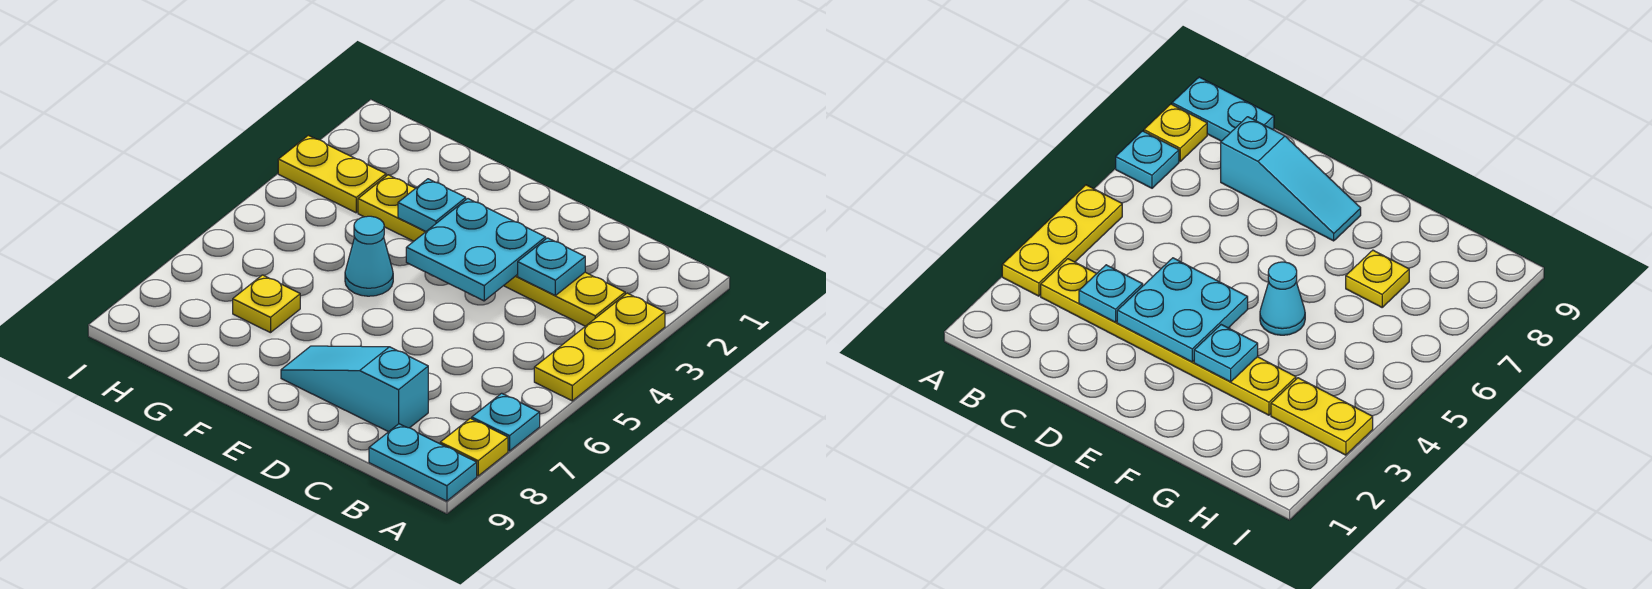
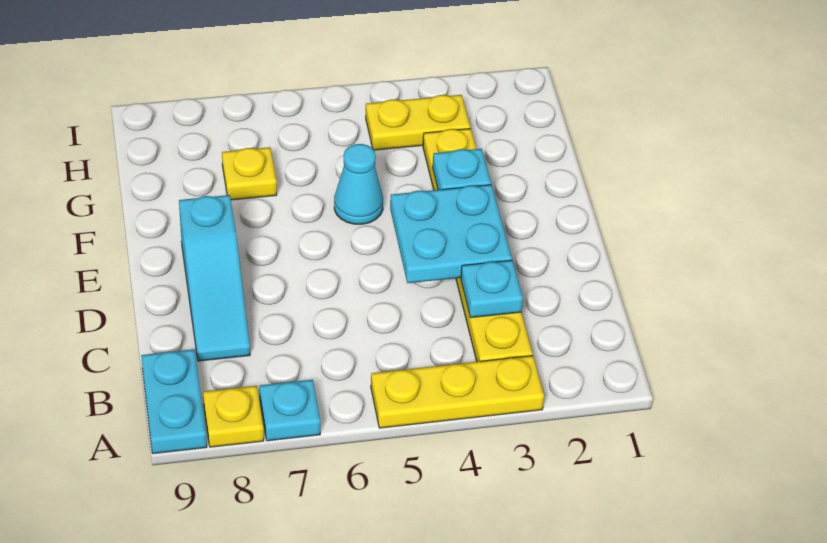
cyan slope C8:E8 level 1 top C -> cyan slope C8:E8 level 1 top E
yellow plate H3:I3 level 1 -> yellow plate H3:H4 level 1

